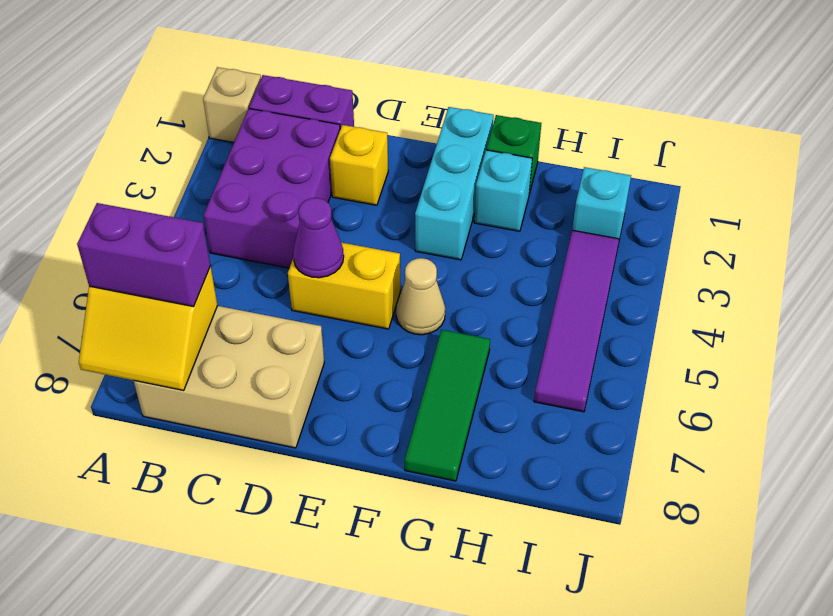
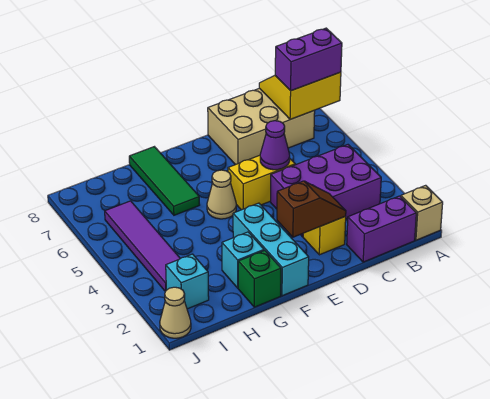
purple brick B2:C4 level 1 -> purple brick B3:D4 level 1
none -> brown slope D2:E2 level 2 top E
none -> tan cone J1 level 1

